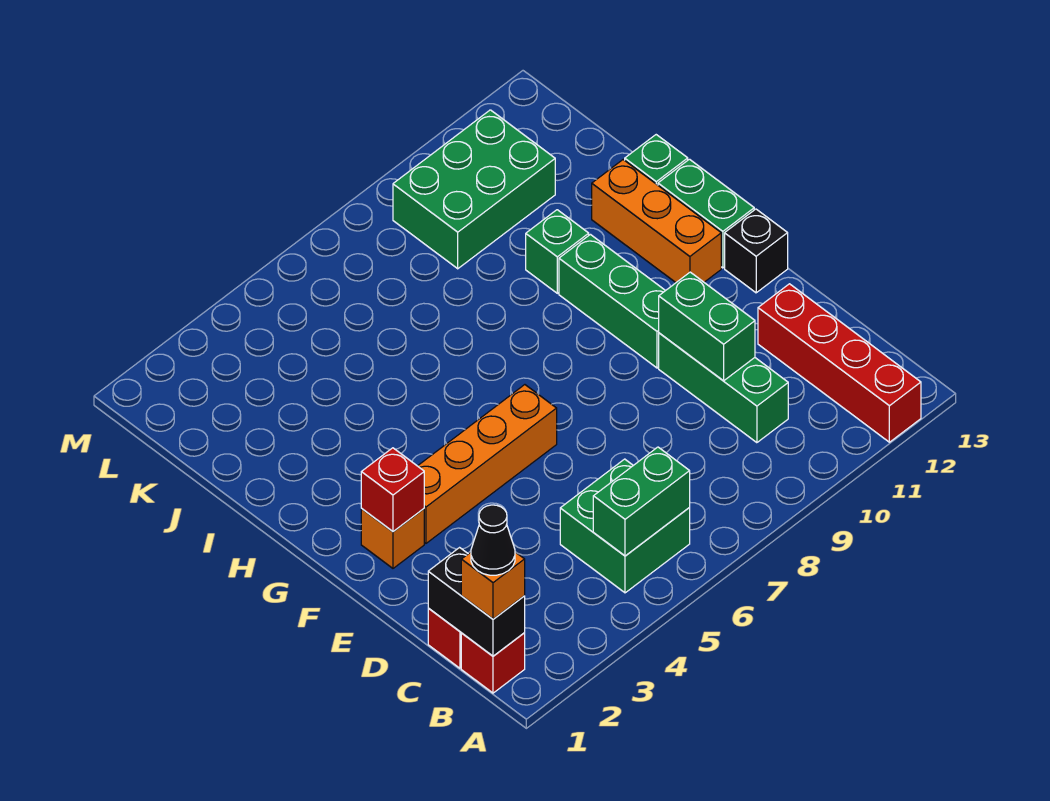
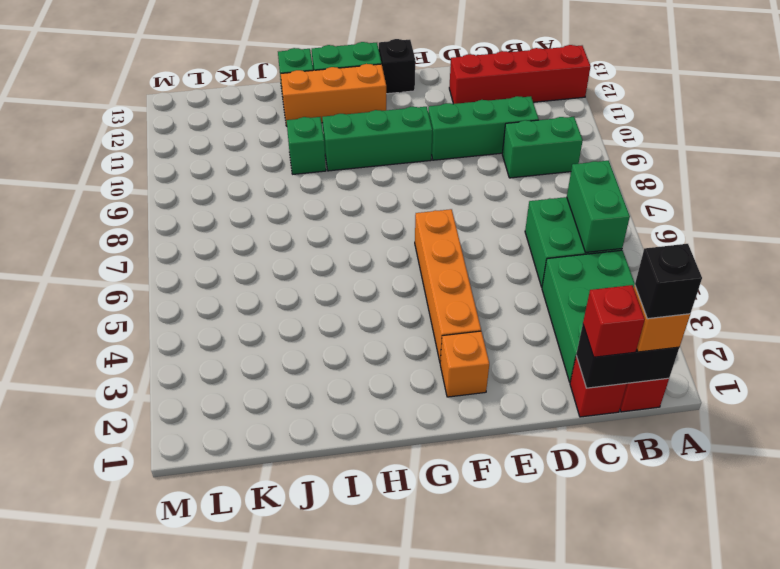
black cone B1 level 4 -> black brick B1 level 4
green brick D10:E10 level 2 -> green brick B9:C9 level 1
red brick F2 level 2 -> red brick C1 level 3
green brick K9:L11 level 1 -> green brick B2:C4 level 1

